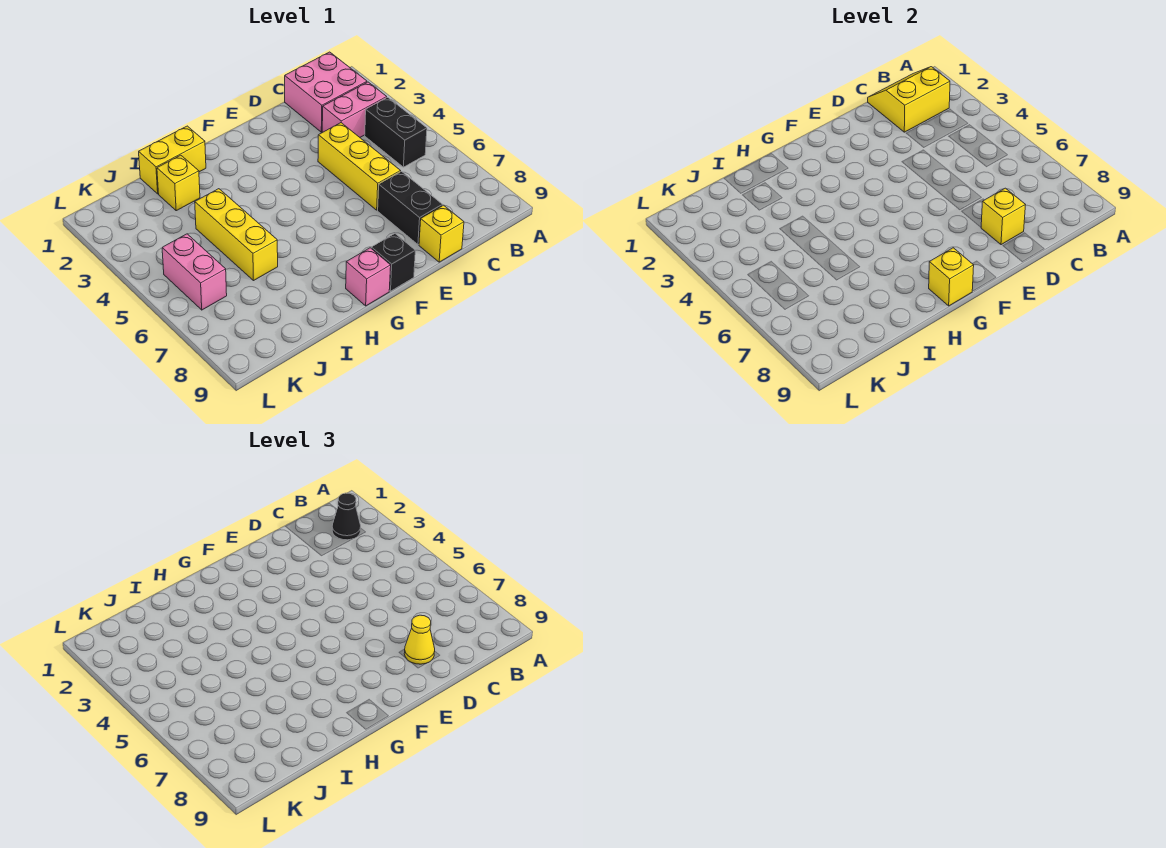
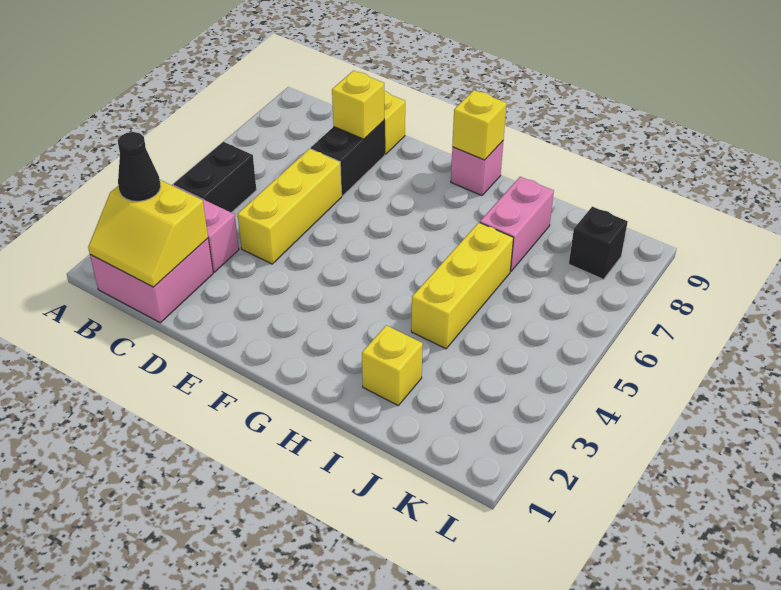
yellow cone D8 level 3 -> none
black brick F9 level 1 -> black brick K8 level 1
yellow brick H1:I1 level 1 -> none
pink brick K5:K6 level 1 -> pink brick I7:I8 level 1

